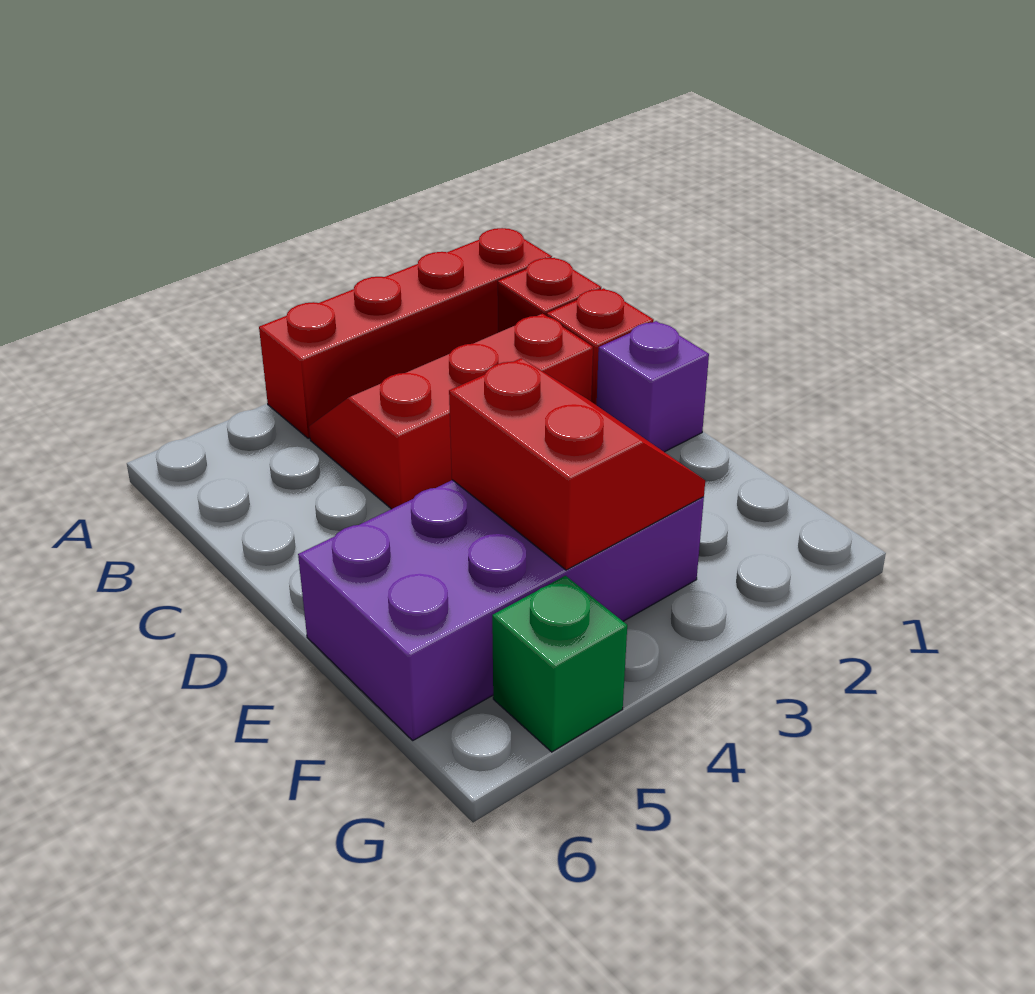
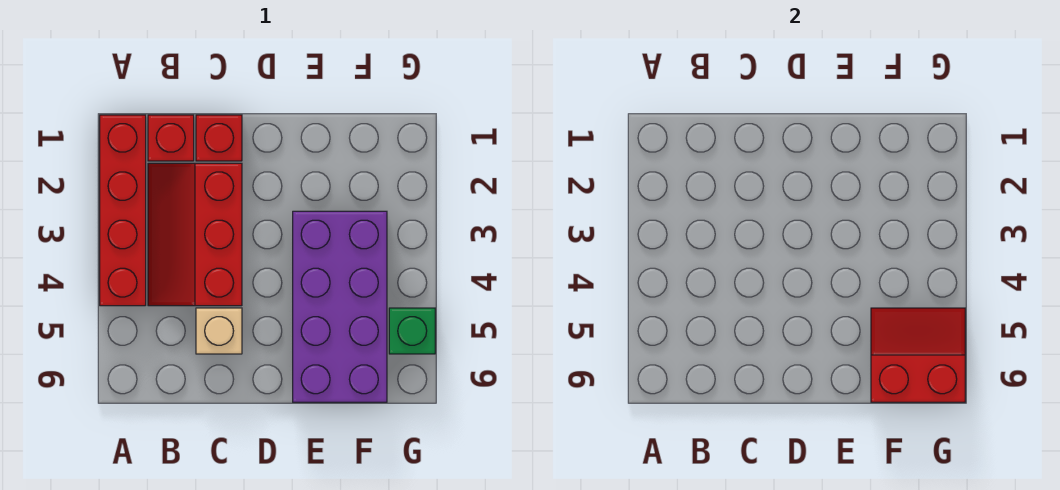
none -> tan brick C5 level 1
purple brick D1 level 1 -> none
red slope E3:F4 level 2 top 4 -> red slope F5:G6 level 2 top 6

